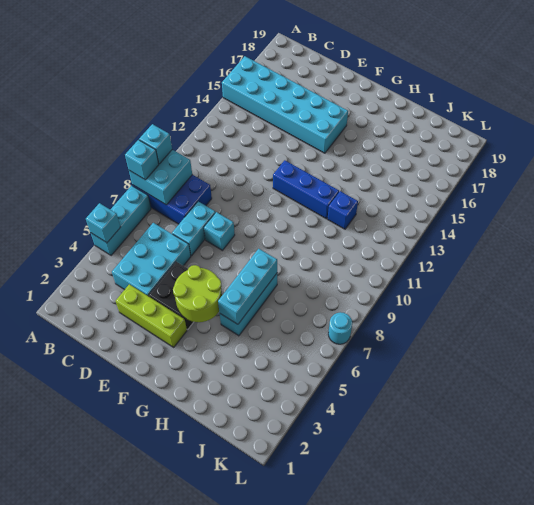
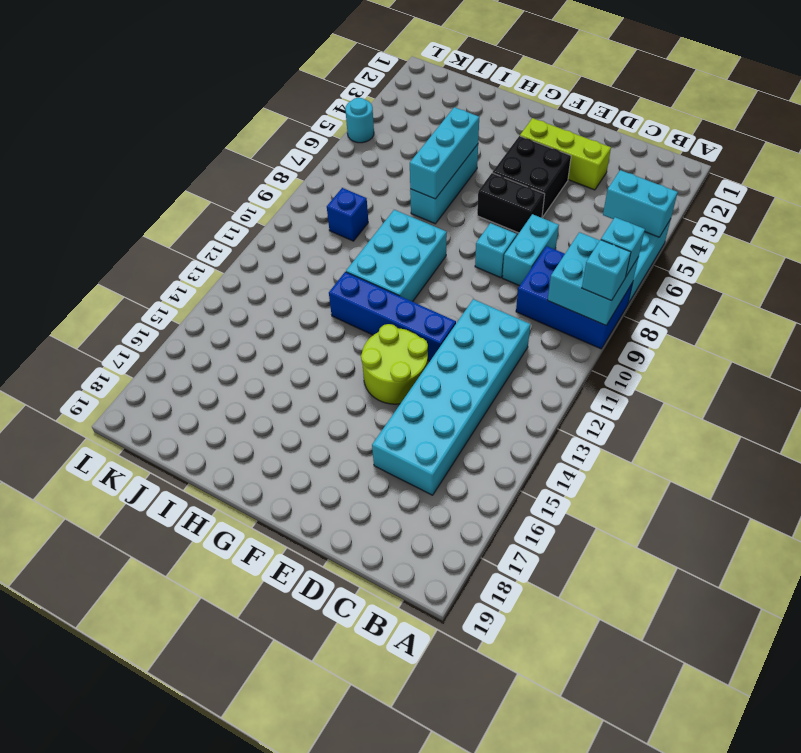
cyan brick A5 level 2 -> cyan brick A5:B5 level 2
cyan brick A15:F16 level 1 -> cyan brick C11:D16 level 1
cyan brick C4:D6 level 1 -> cyan brick G9:H11 level 1
none -> black brick E6:F6 level 1
lime round brick F4:G5 level 2 -> lime round brick E13:F14 level 1
blue brick F12:H12 level 1 -> blue brick E12:H12 level 1
blue brick I12 level 1 -> blue brick J9 level 1
cyan round brick L7 level 1 -> cyan round brick L5 level 1

